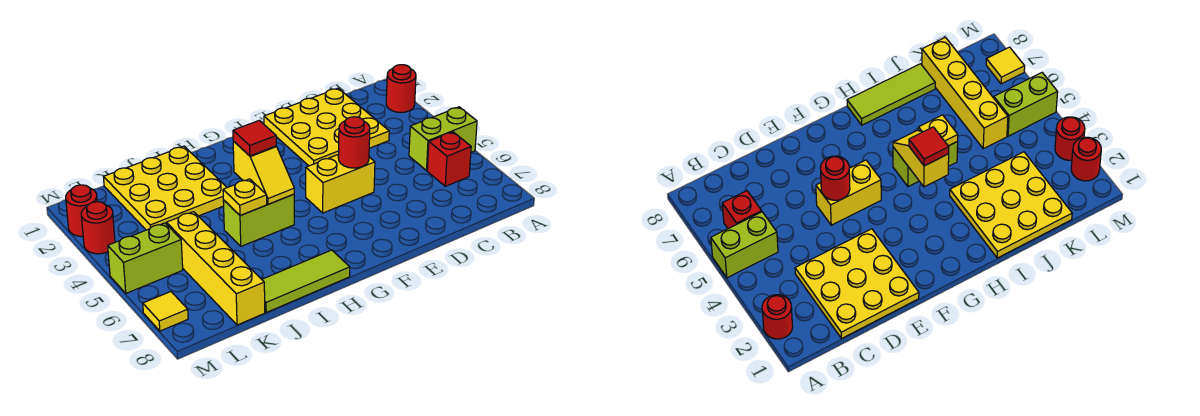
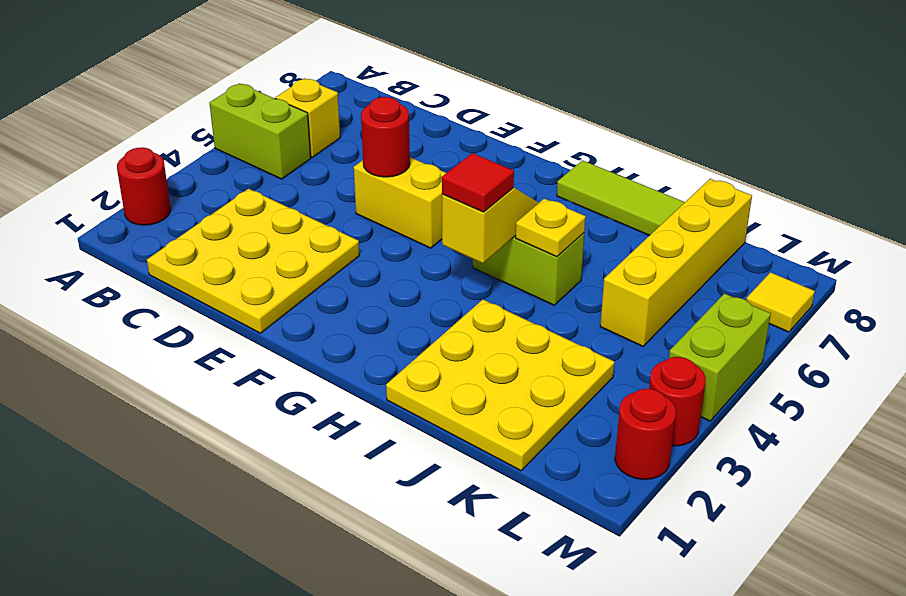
red brick B6 level 1 -> yellow brick B6 level 1
lime brick L5:M5 level 1 -> lime brick M4:M5 level 1

